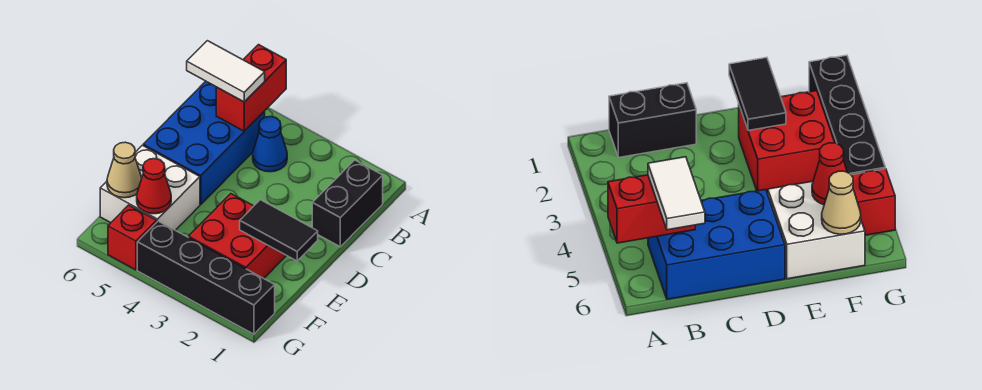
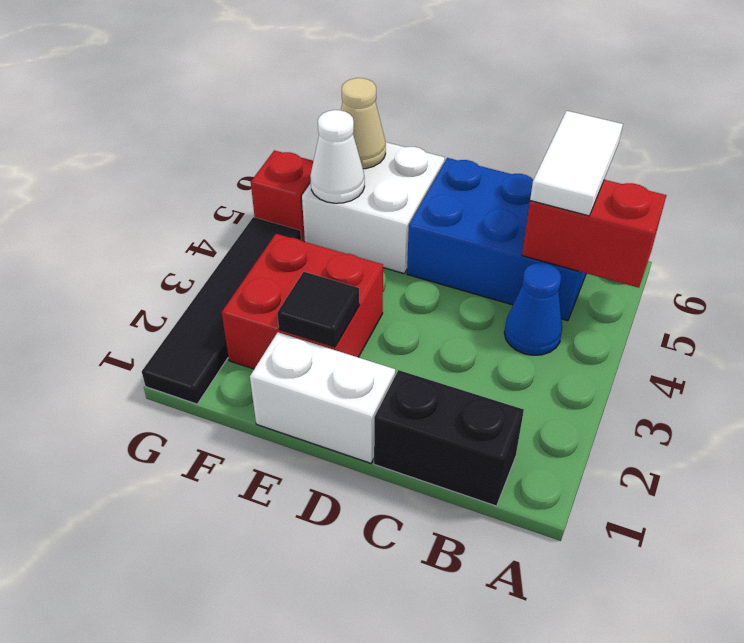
none -> white brick D1:E1 level 1
black tile E1:E2 level 2 -> black tile E2 level 2
red cone F5 level 2 -> white cone F5 level 2
black brick G1:G4 level 1 -> black tile G1:G4 level 1

